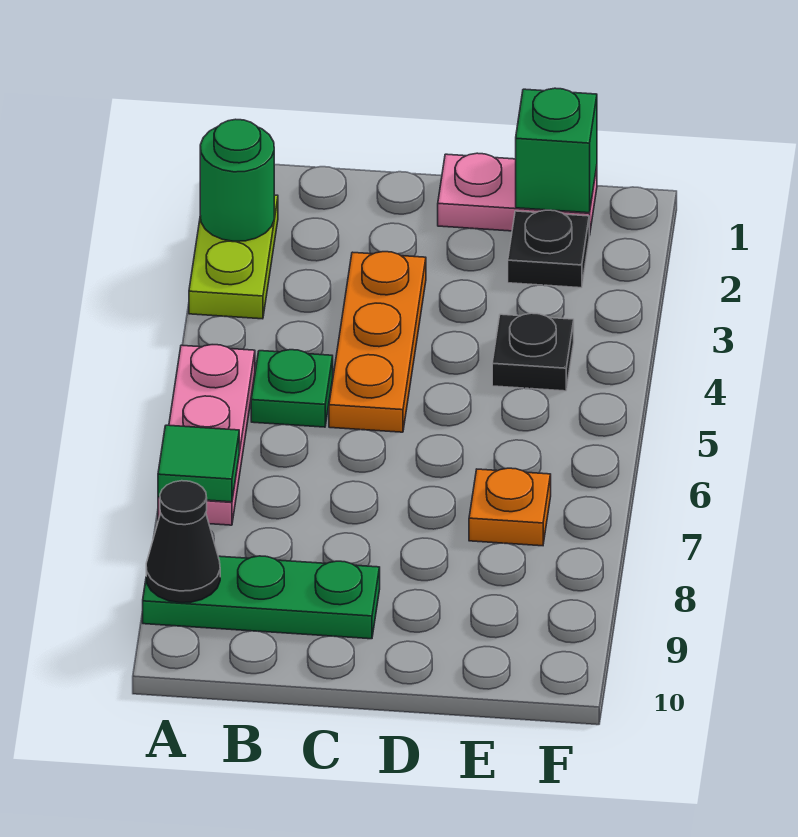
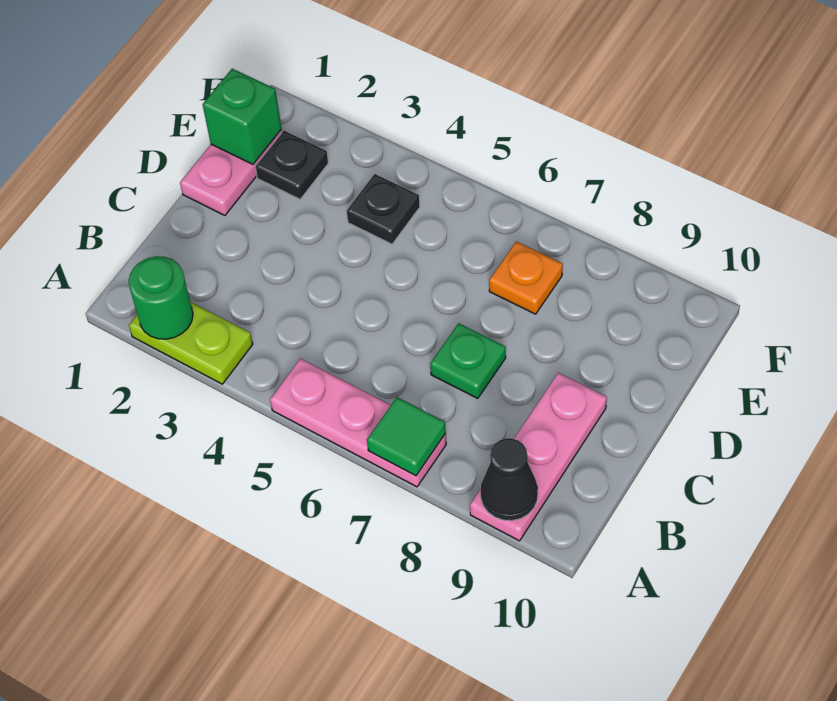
green plate A9:C9 level 1 -> pink plate A9:C9 level 1
green plate B5 level 1 -> green plate C7 level 1
orange plate C3:C5 level 1 -> none

